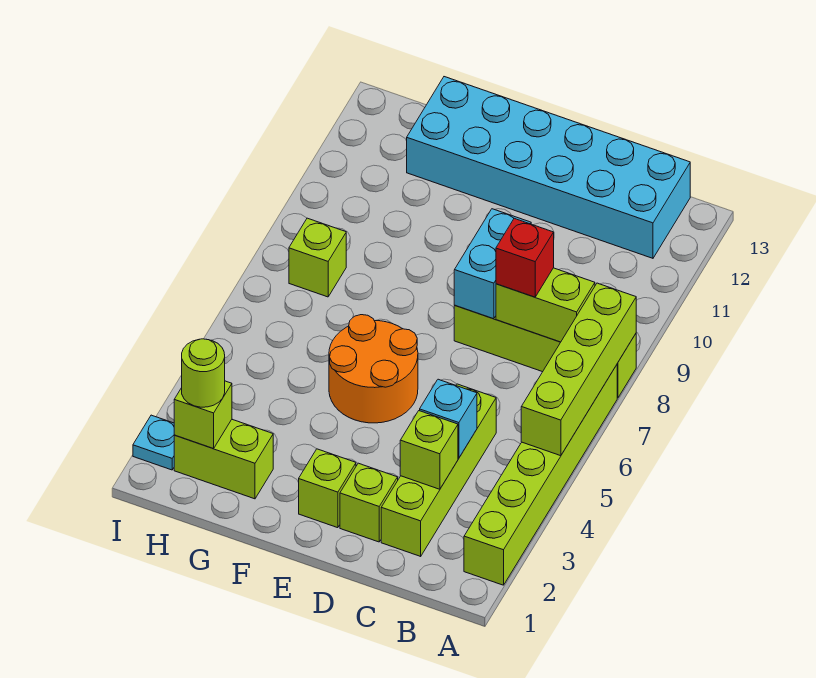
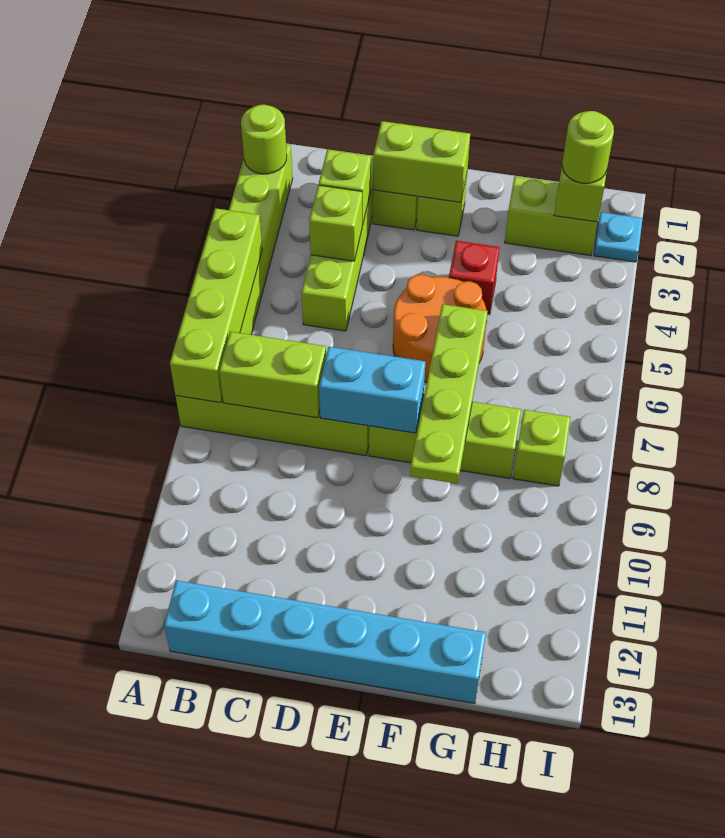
none -> lime round brick A2 level 2
cyan brick B12:G13 level 1 -> cyan brick B13:G13 level 1
cyan brick C4 level 2 -> lime brick C4 level 2
red brick C8 level 3 -> red brick F4 level 1
none -> lime brick D2:E2 level 2
cyan brick D8:D9 level 2 -> cyan brick D8:E8 level 2
none -> lime brick E8:G8 level 1
none -> lime plate F6:F9 level 2

